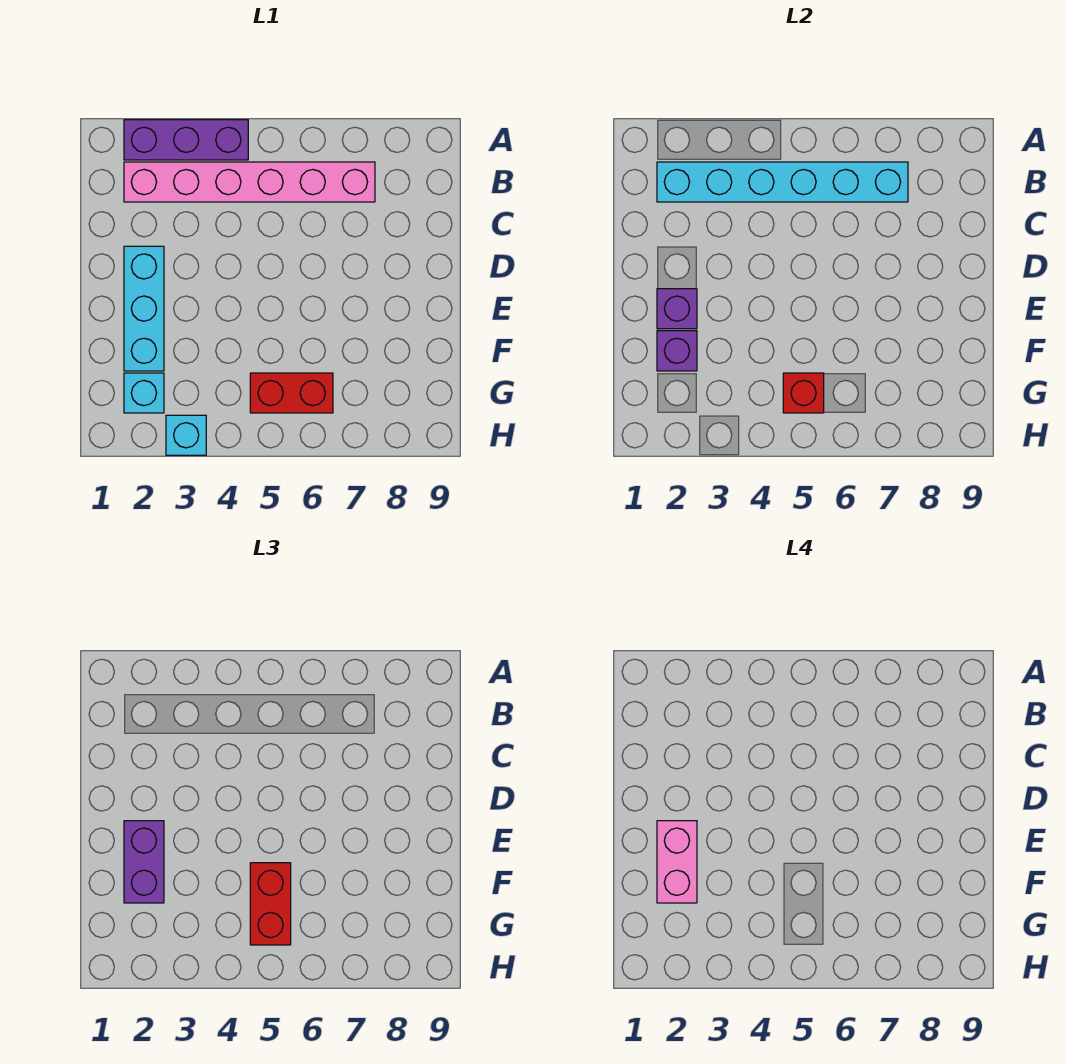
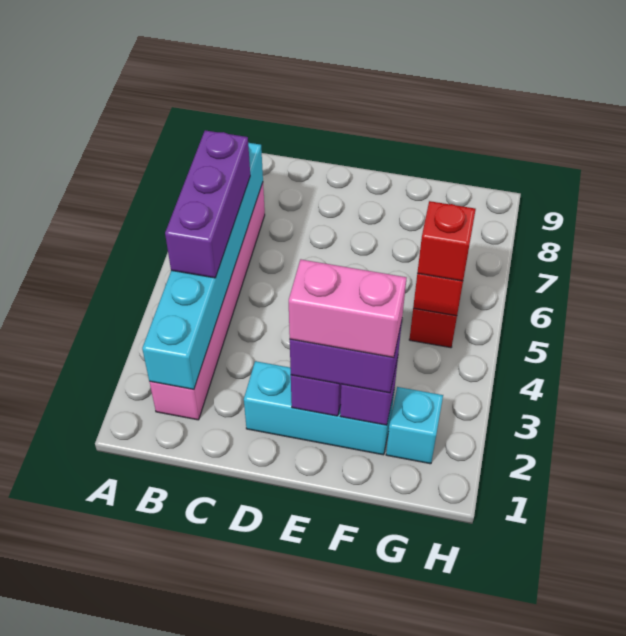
purple brick A2:A4 level 1 -> purple brick B4:B6 level 3
red brick F5:G5 level 3 -> red brick G5 level 3
cyan brick H3 level 1 -> none

